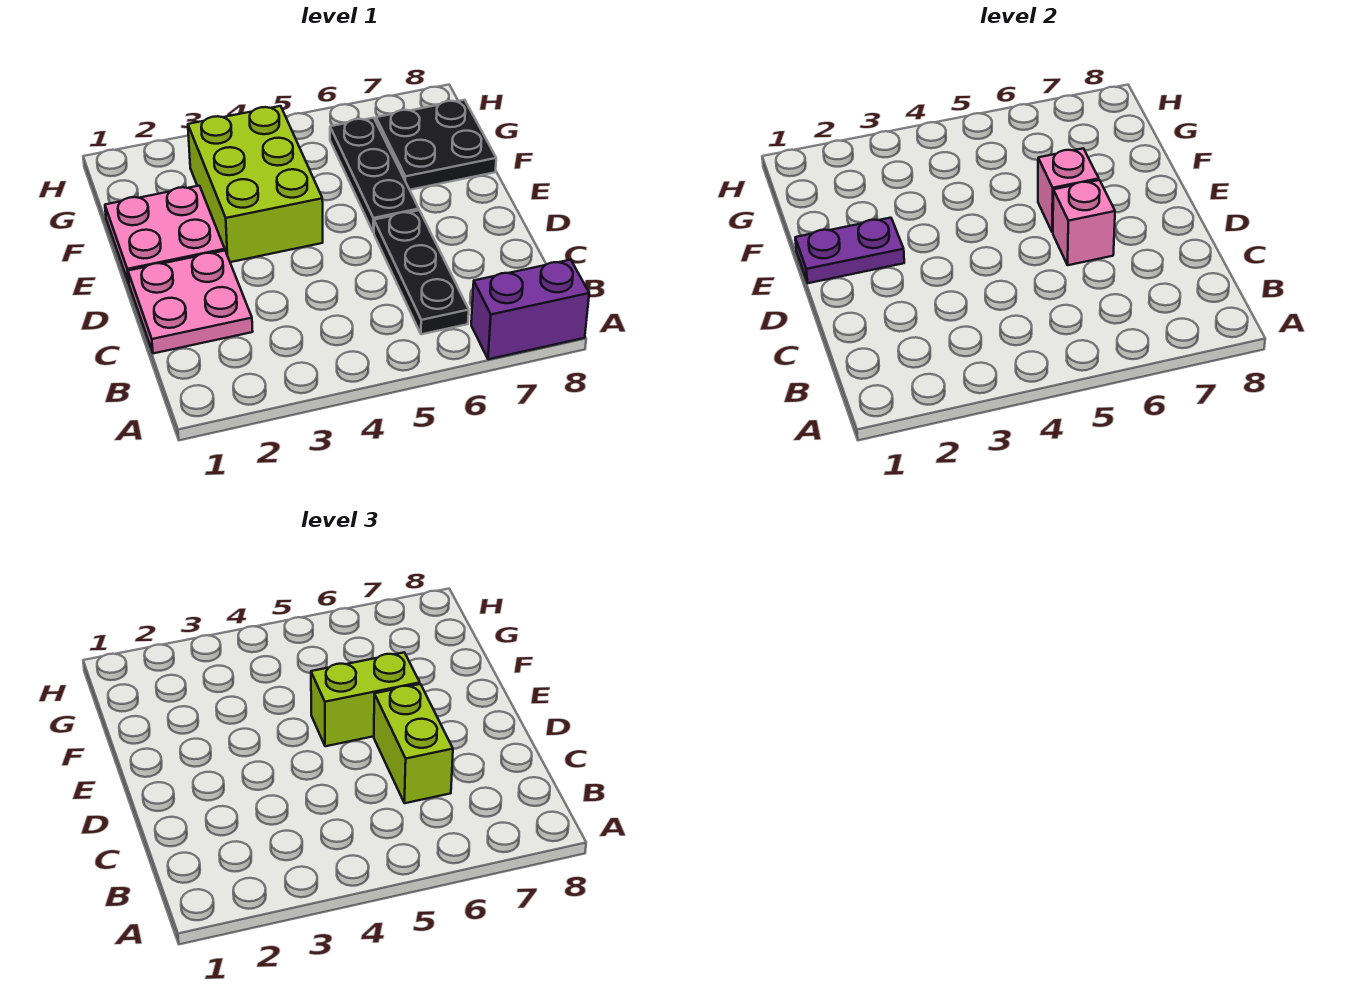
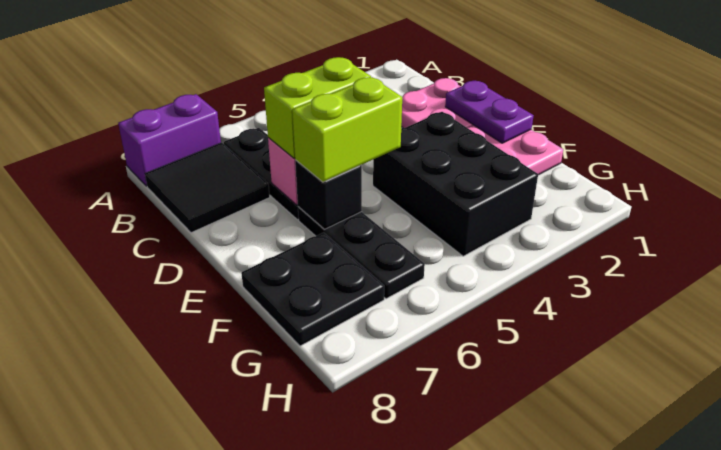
none -> black tile B7:C8 level 1
lime brick C6:D6 level 3 -> lime brick D5:D6 level 3
purple plate E1:E2 level 2 -> purple plate D1:E1 level 2
lime brick E3:G4 level 1 -> black brick E3:G4 level 1
pink brick E6 level 2 -> black brick E6 level 2

